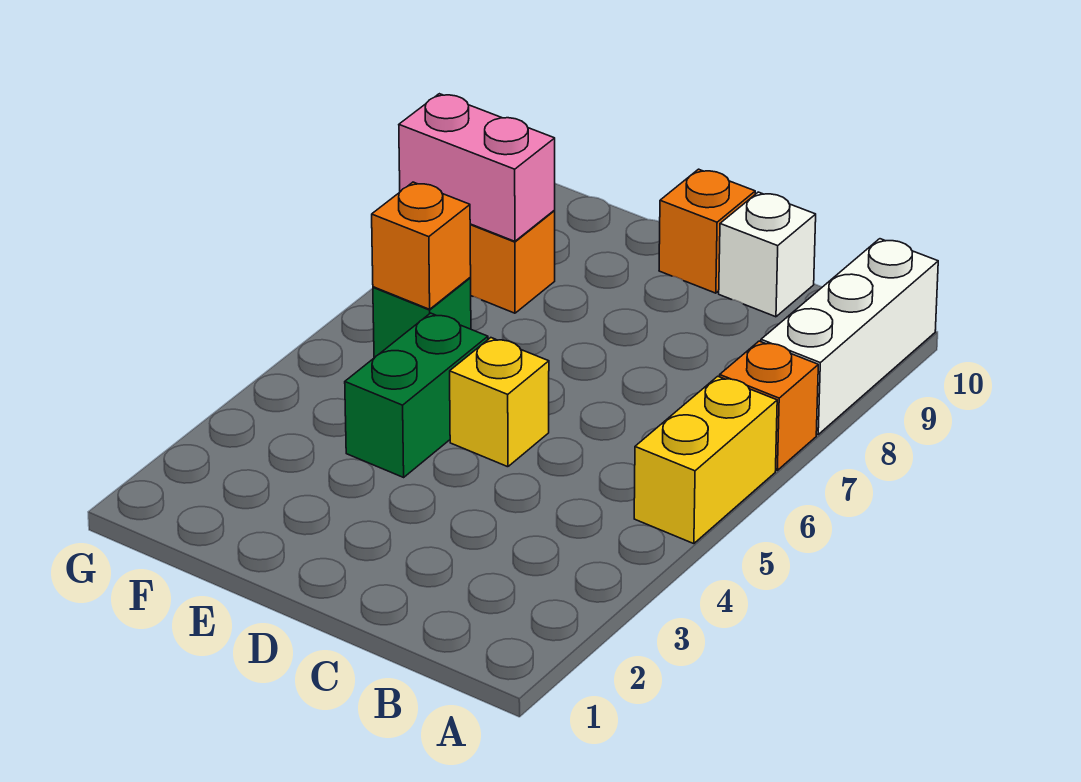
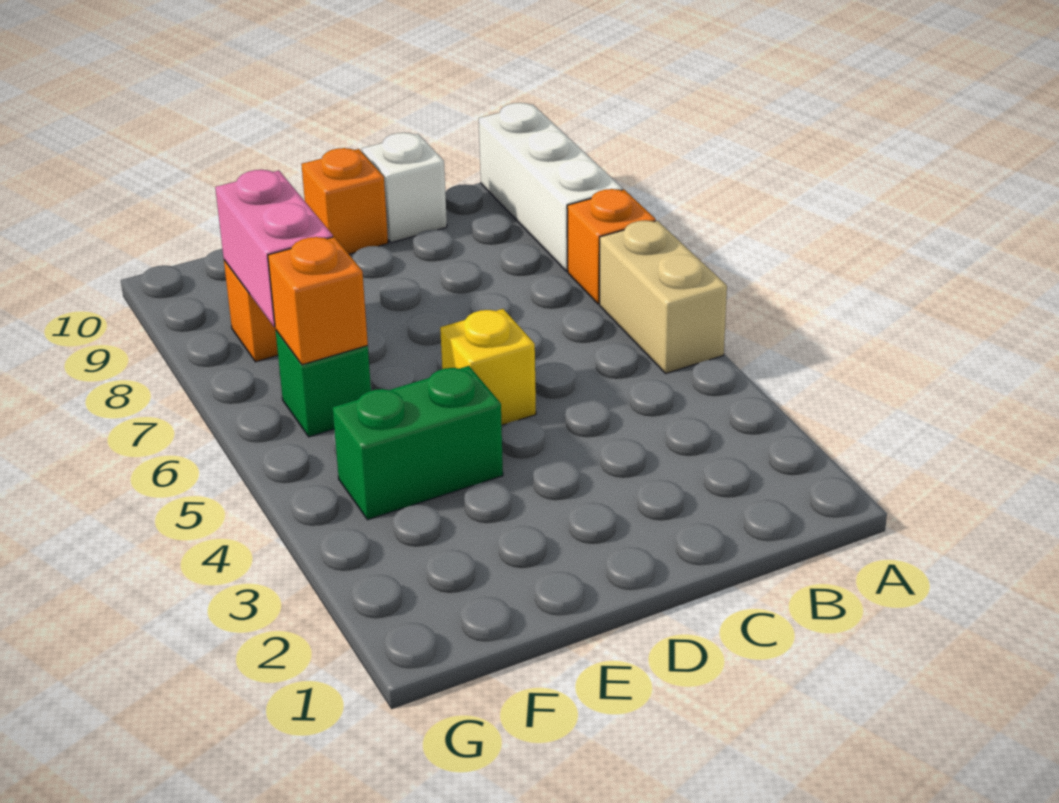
yellow brick A5:A6 level 1 -> tan brick A5:A6 level 1
green brick E4:E5 level 1 -> green brick E4:F4 level 1
pink brick F8:G8 level 2 -> pink brick F7:F8 level 2

